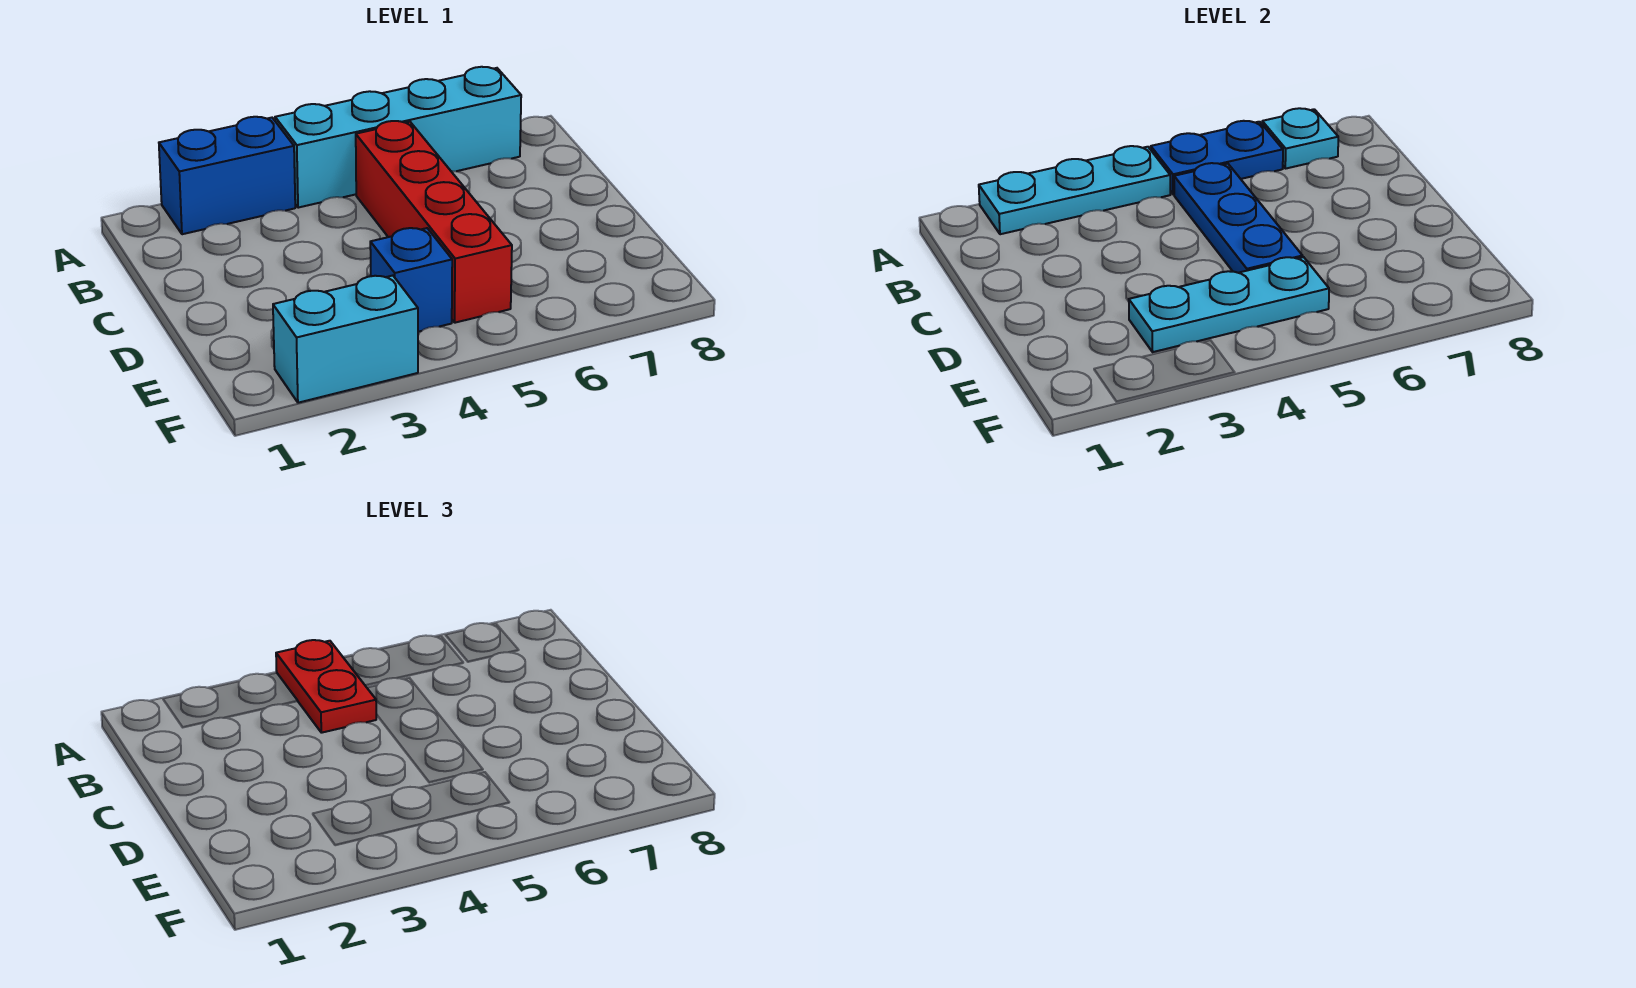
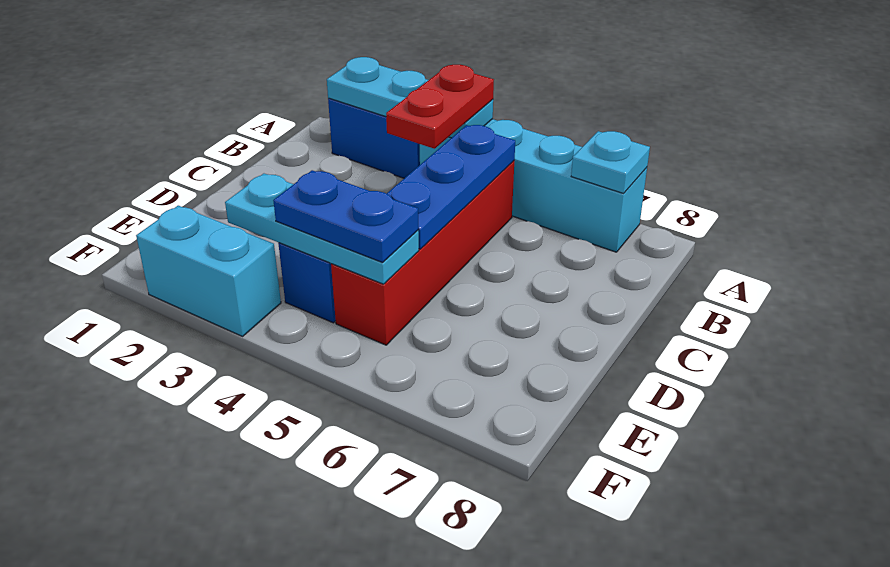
blue plate A5:A6 level 2 -> blue plate E4:E5 level 3

